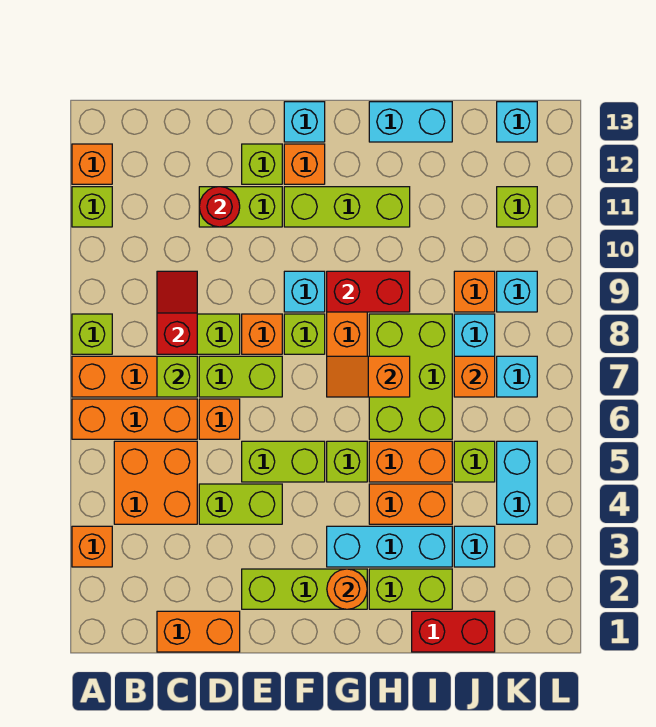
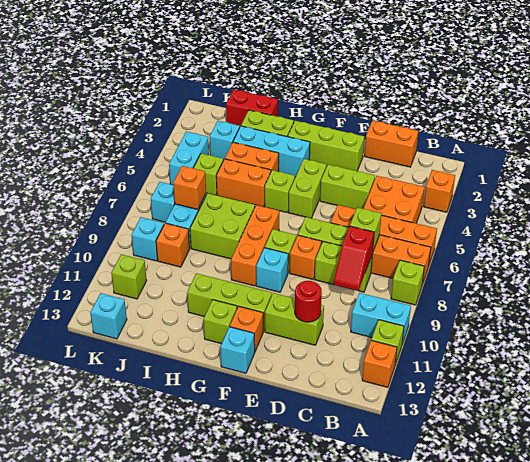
lime brick E5:F5 level 1 -> lime brick F4:F5 level 1
lime brick E12 level 1 -> lime brick G12 level 1
orange round brick G2 level 2 -> none
orange slope G7:H7 level 2 top H -> none
red brick G9:H9 level 2 -> none
lime brick H6:I8 level 1 -> lime brick H7:I8 level 1
cyan brick H13:I13 level 1 -> cyan brick A10:B10 level 1

